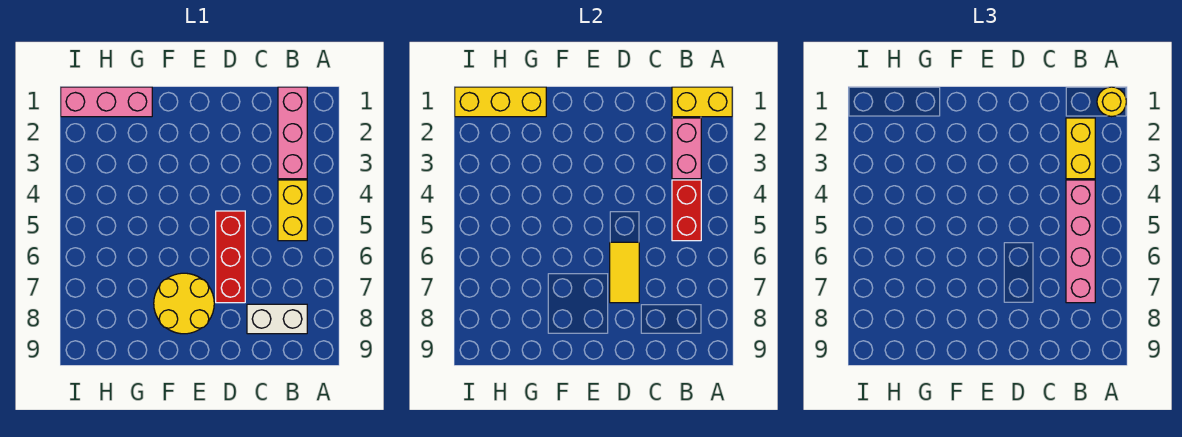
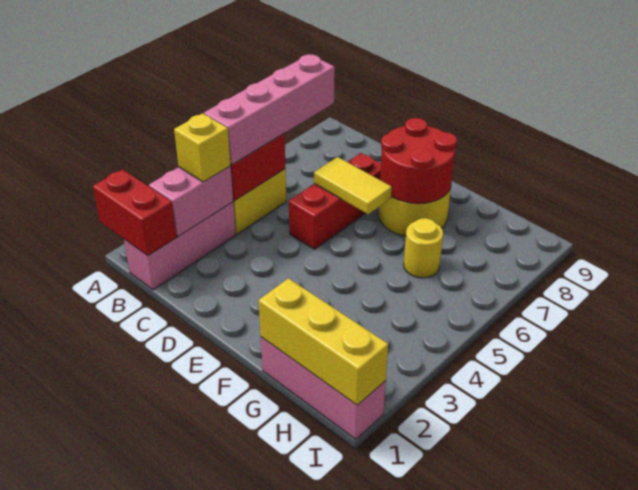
yellow brick A1:B1 level 2 -> red brick A1:B1 level 2
yellow round brick A1 level 3 -> yellow round brick G6 level 1
yellow brick B2:B3 level 3 -> yellow brick B3 level 3
white brick B8:C8 level 1 -> none
yellow tile D6:D7 level 2 -> yellow tile D6:E6 level 2
none -> red round brick E7:F8 level 2

